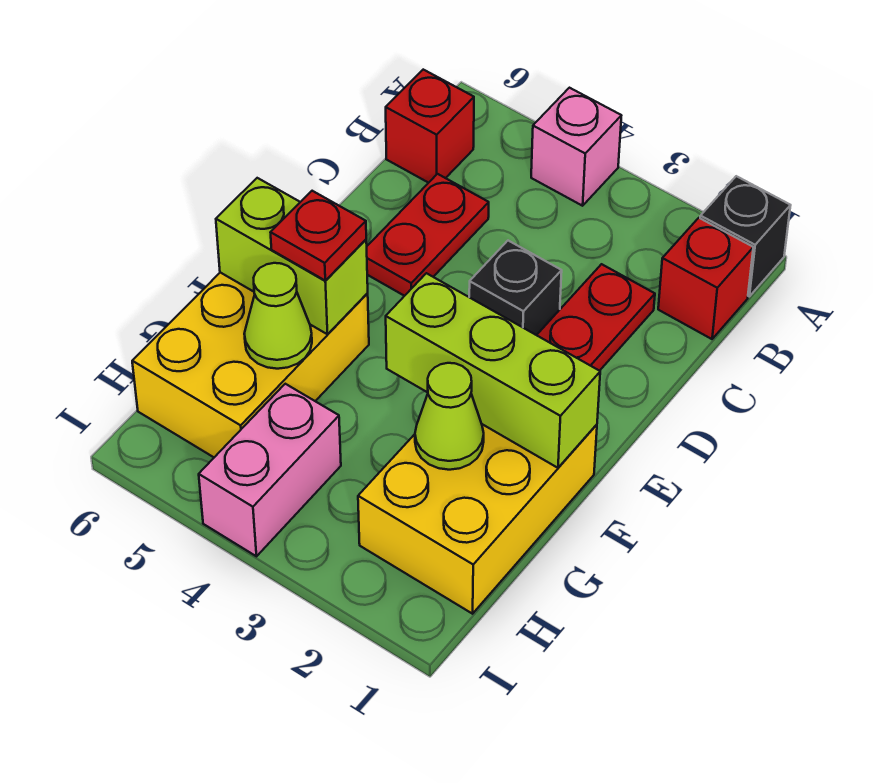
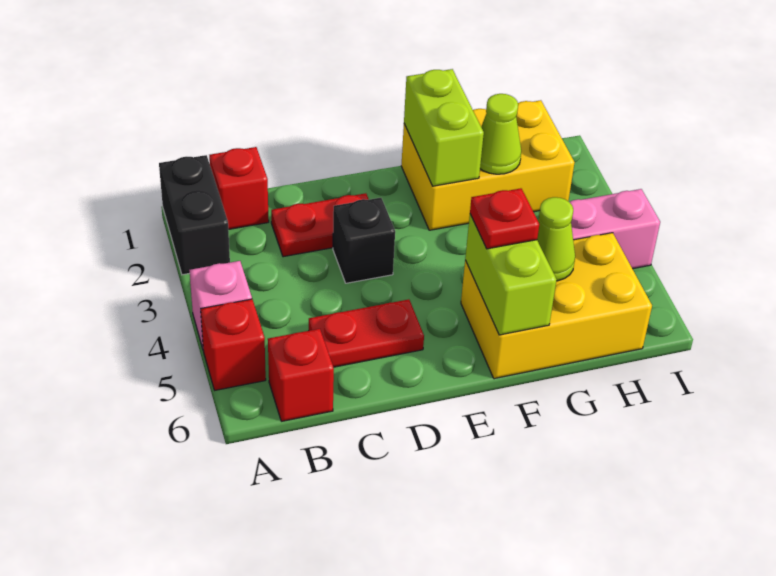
black brick A1 level 1 -> black brick A1:A2 level 1
none -> red brick A5 level 1
lime brick F1:F3 level 2 -> lime brick F1:F2 level 2

